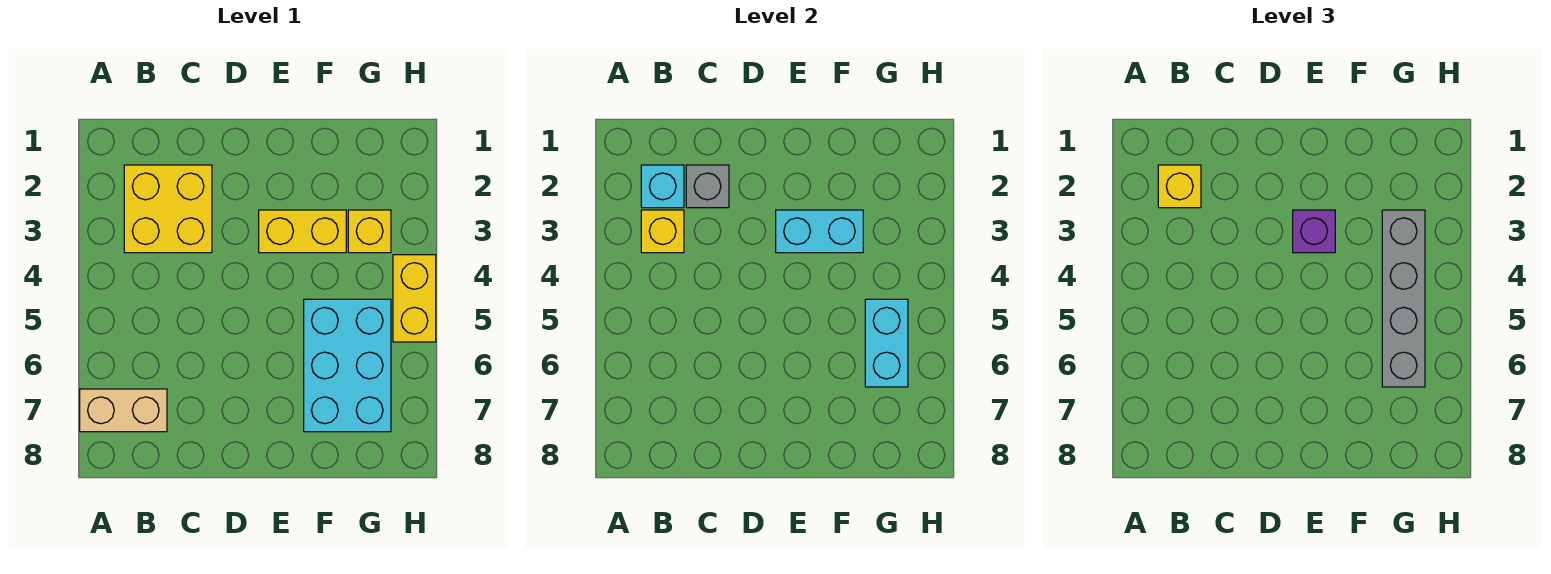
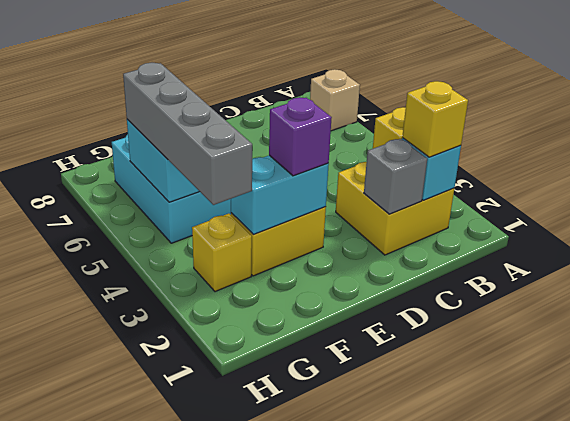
tan brick A7:B7 level 1 -> tan brick A7 level 1
yellow brick H4:H5 level 1 -> none

